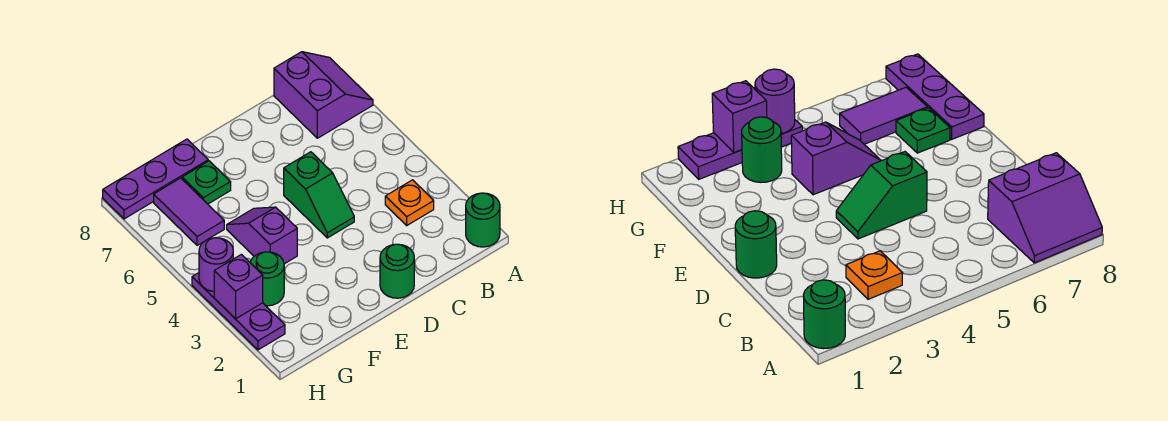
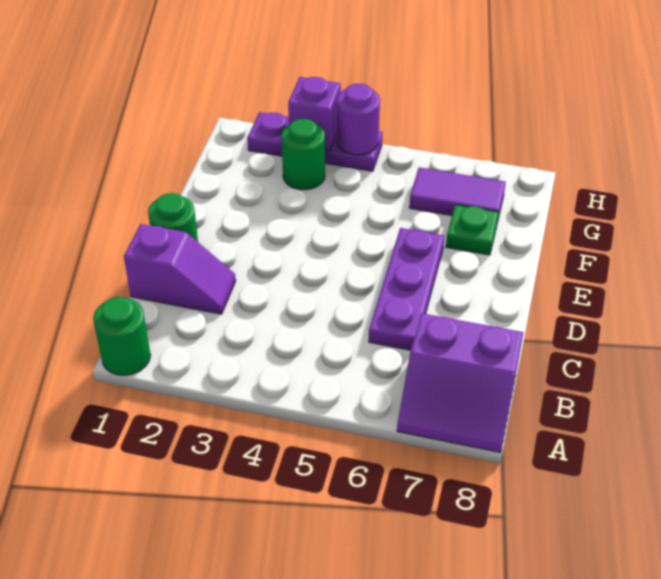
orange plate B3 level 1 -> none
green slope D4:D5 level 1 top 5 -> none
purple slope F4:F5 level 1 top 4 -> purple slope C1:C2 level 1 top 1
purple plate F8:H8 level 1 -> purple plate C6:E6 level 1

